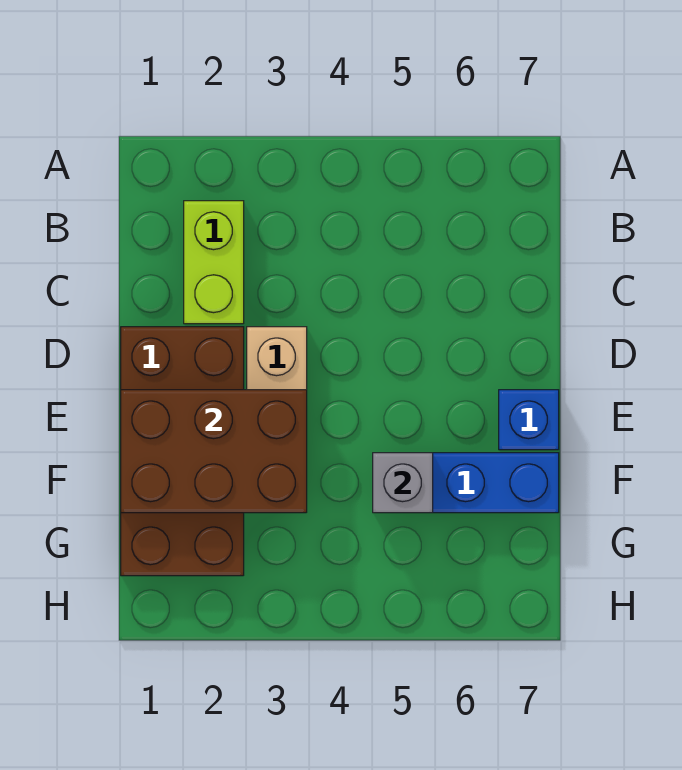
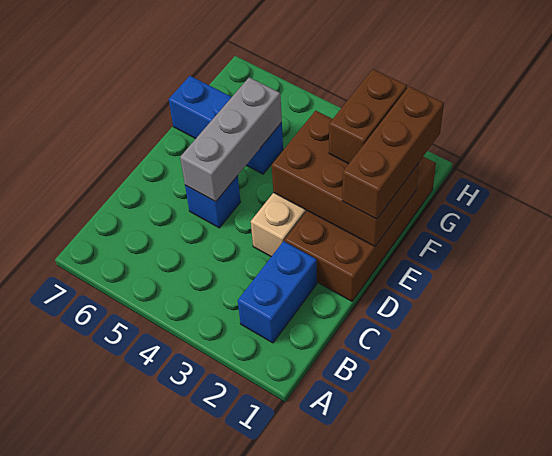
lime brick B2:C2 level 1 -> blue brick B2:C2 level 1
none -> brown brick E1:G1 level 3
blue brick E7 level 1 -> blue brick D5 level 1
none -> brown brick F2:G2 level 3
grey brick F5 level 2 -> grey brick D5:F5 level 2

